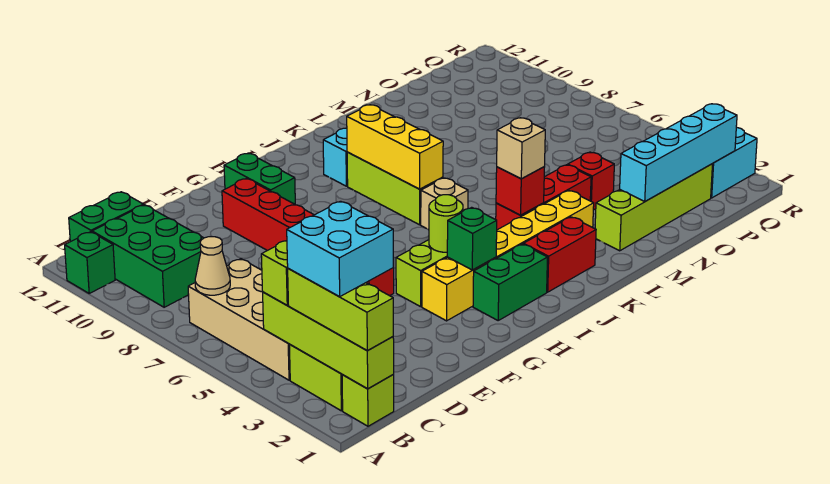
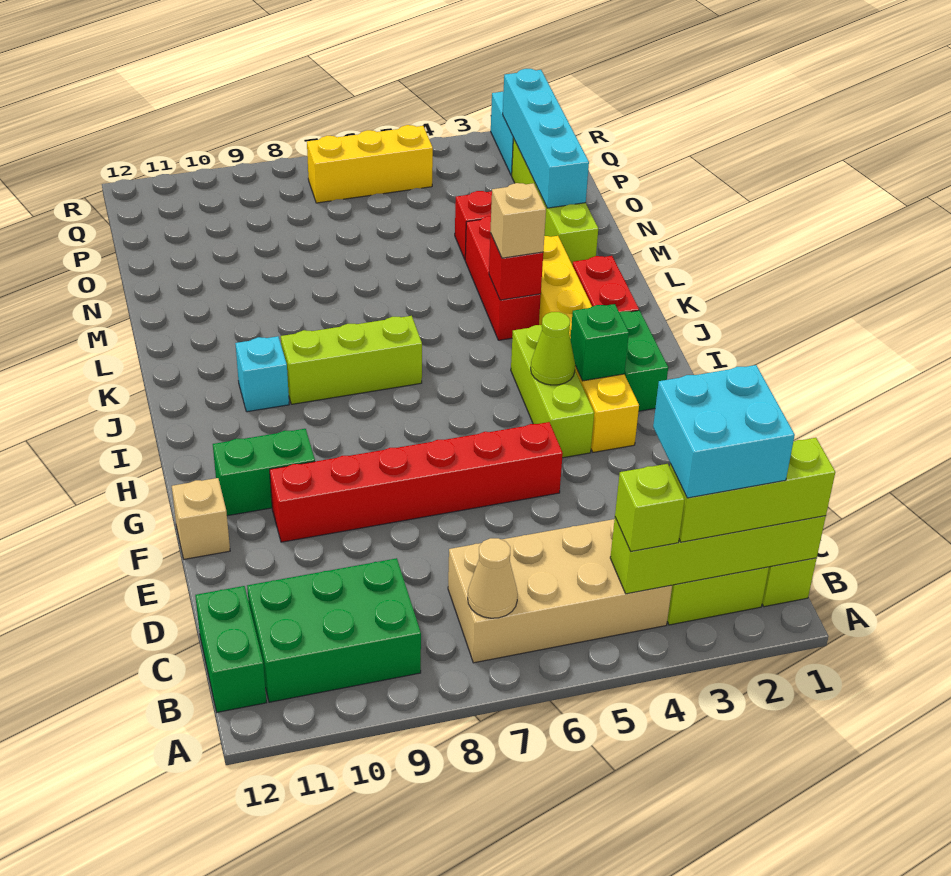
green brick A11 level 1 -> none
lime round brick H4 level 2 -> lime cone H4 level 2
tan brick J6 level 1 -> tan brick F12 level 1
yellow brick J7:J9 level 2 -> yellow brick Q5:Q7 level 1

